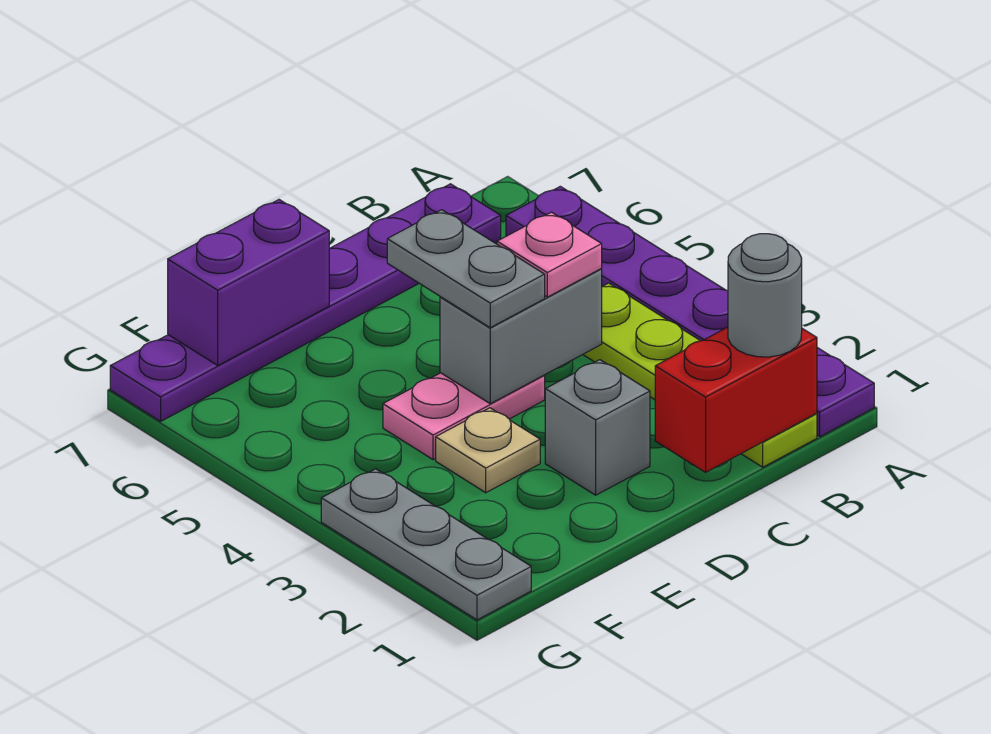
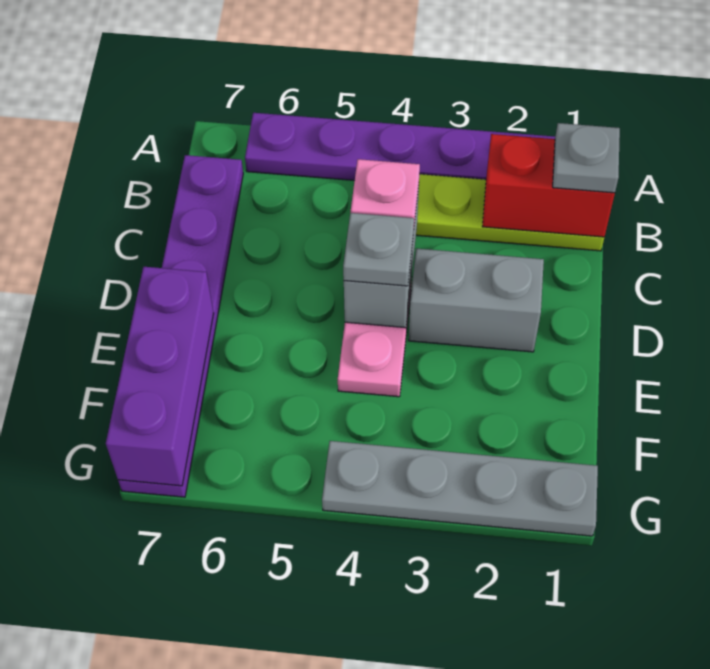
red brick B1:C1 level 2 -> red brick B1:B2 level 2
grey round brick B1 level 3 -> grey plate B1 level 3
grey brick D2 level 1 -> grey brick D2:D3 level 1
grey plate D4:D5 level 3 -> grey plate D4 level 3
tan plate E3 level 1 -> none
purple brick E7:F7 level 2 -> purple brick E7:G7 level 2
grey plate G1:G3 level 1 -> grey plate G1:G4 level 1

